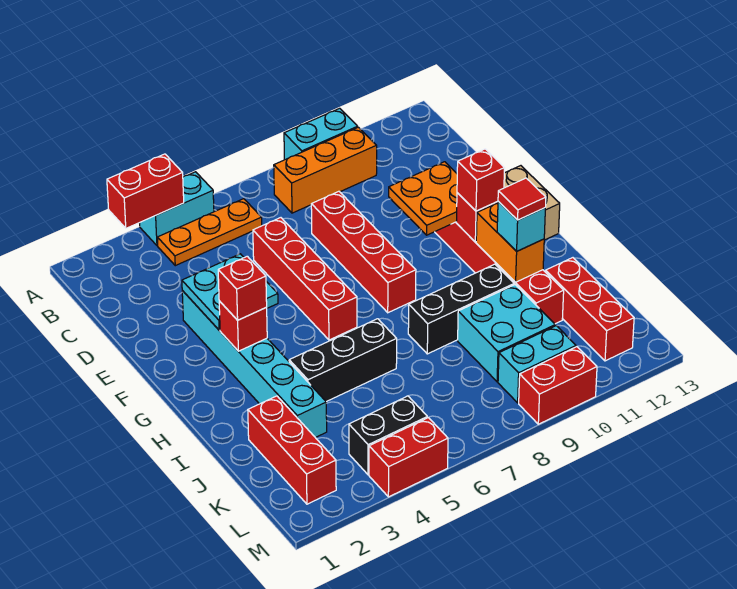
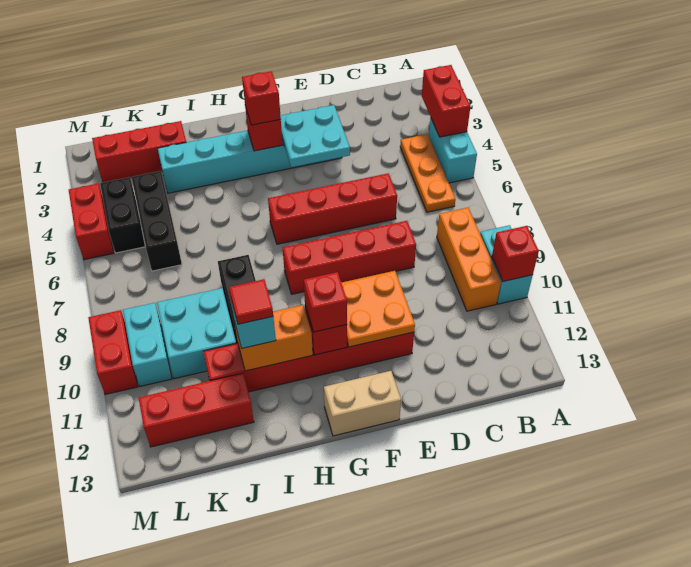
none -> red brick A10 level 2
black brick I4:I6 level 1 -> black brick K4:K6 level 1

